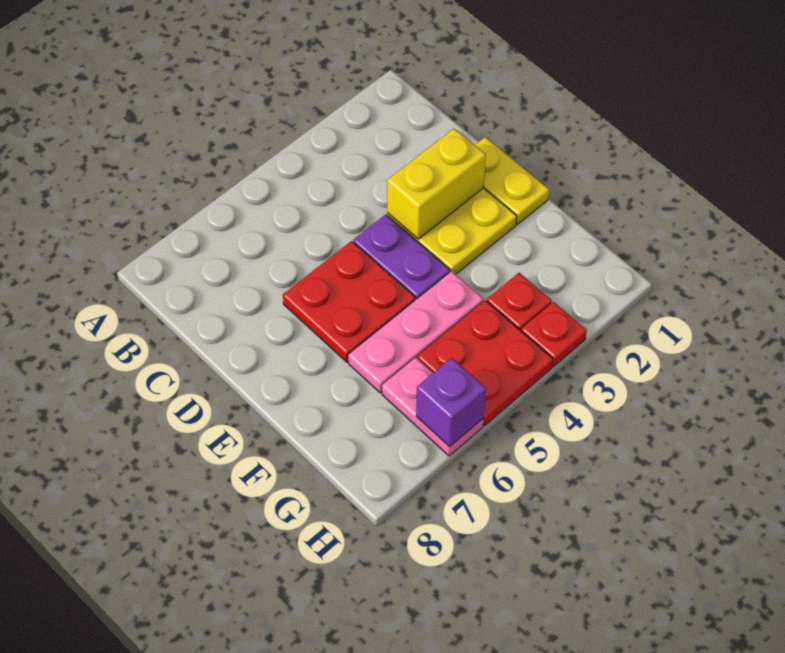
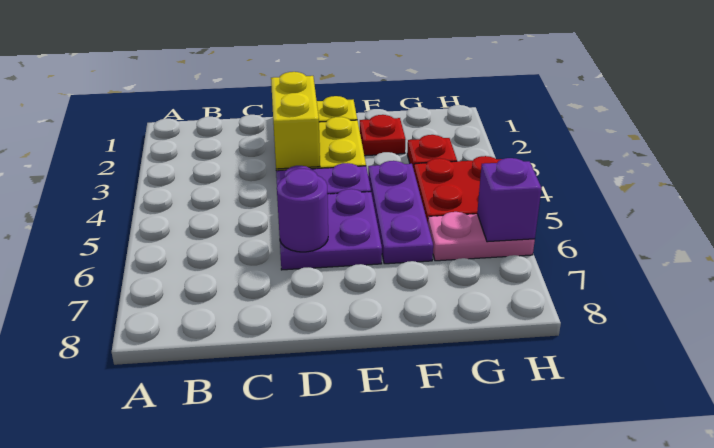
red plate D5:E6 level 1 -> purple plate D5:E6 level 1
none -> purple round brick D6 level 2
pink plate F4:F6 level 1 -> purple plate F4:F6 level 1
red plate H3 level 1 -> red plate F2 level 1

